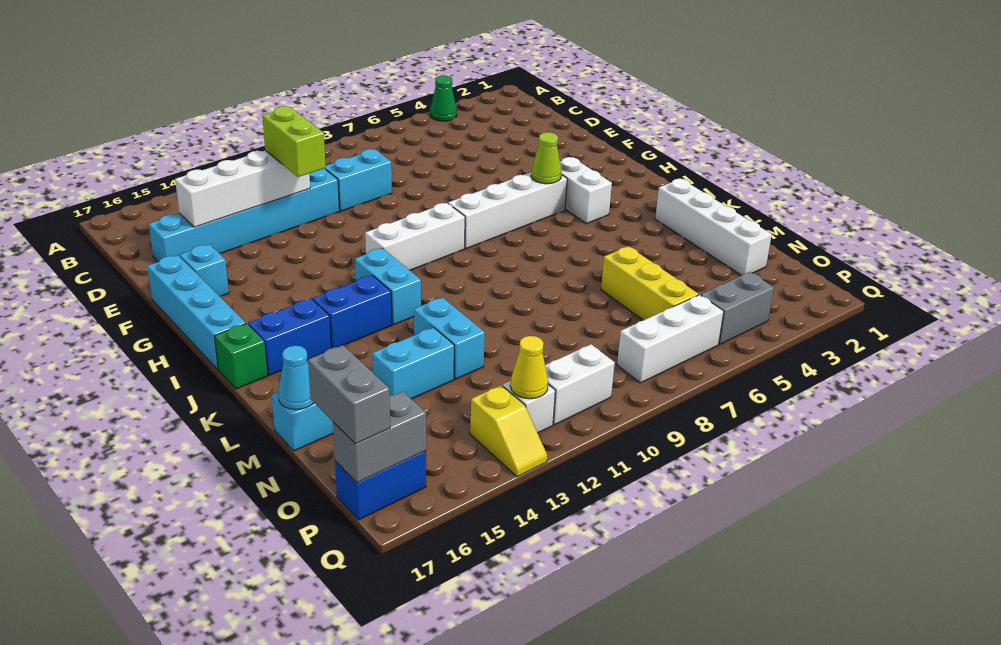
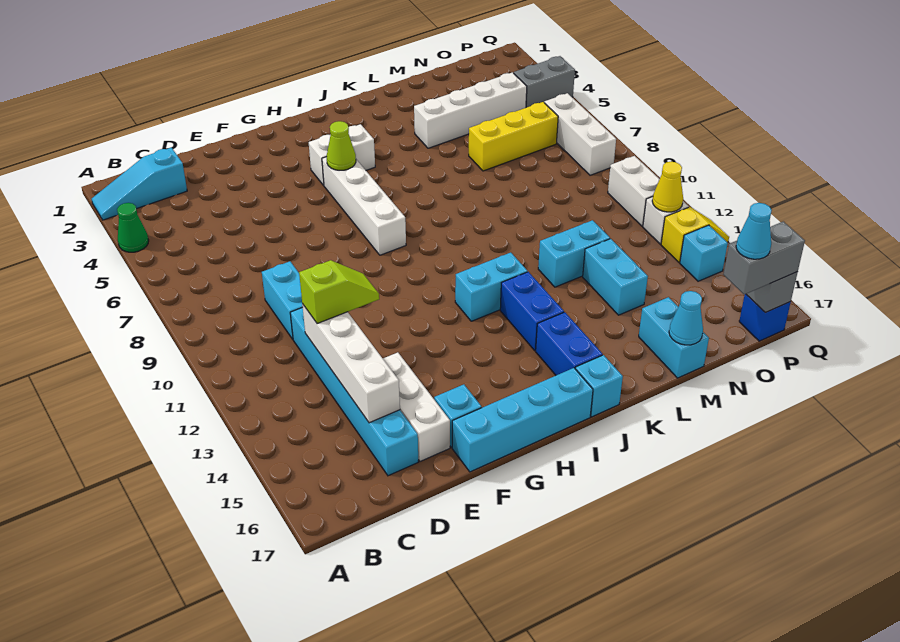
none -> cyan slope A2:C2 level 1 top C
lime brick D12:E12 level 3 -> lime slope D12:E12 level 3 top D
white brick H9:H11 level 1 -> white brick E14:E16 level 1
green brick J17 level 1 -> cyan brick J17 level 1
white brick K2:N2 level 1 -> white brick L4:O4 level 1
none -> cyan cone O17 level 4
grey brick P4:P5 level 1 -> grey brick P4:Q4 level 1
none -> cyan brick P14 level 1
blue brick P16:P17 level 1 -> blue brick P17 level 1

